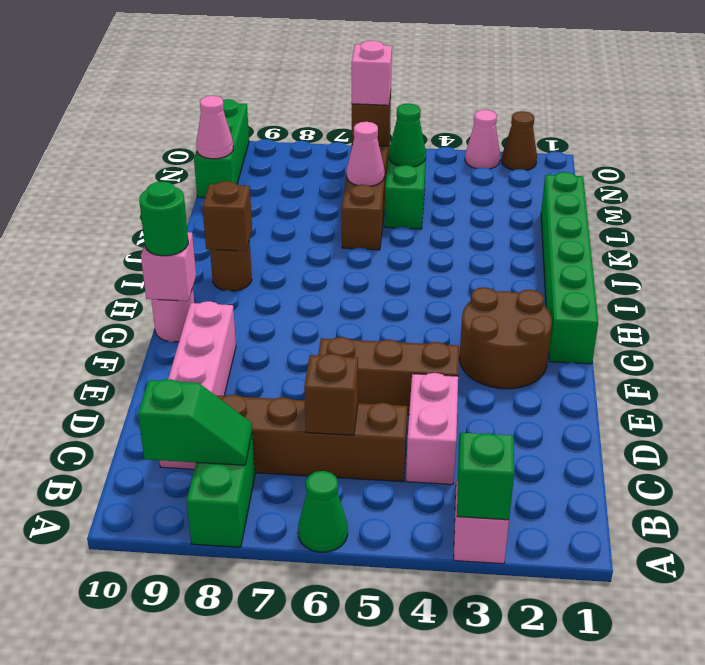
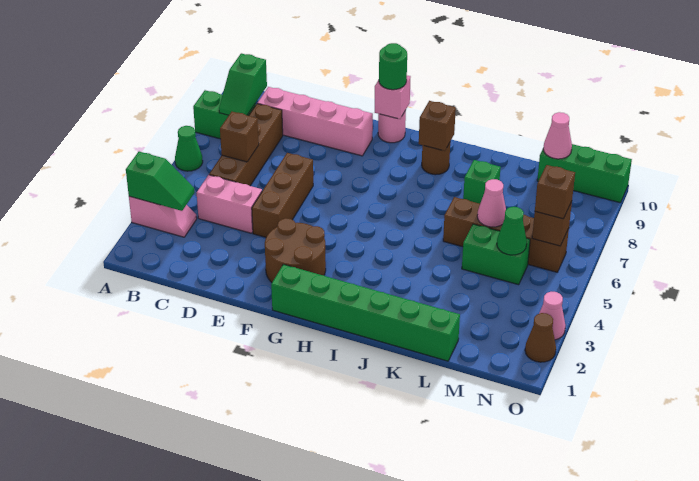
none -> green brick K8 level 1
pink brick N6 level 3 -> brown brick N6 level 3

